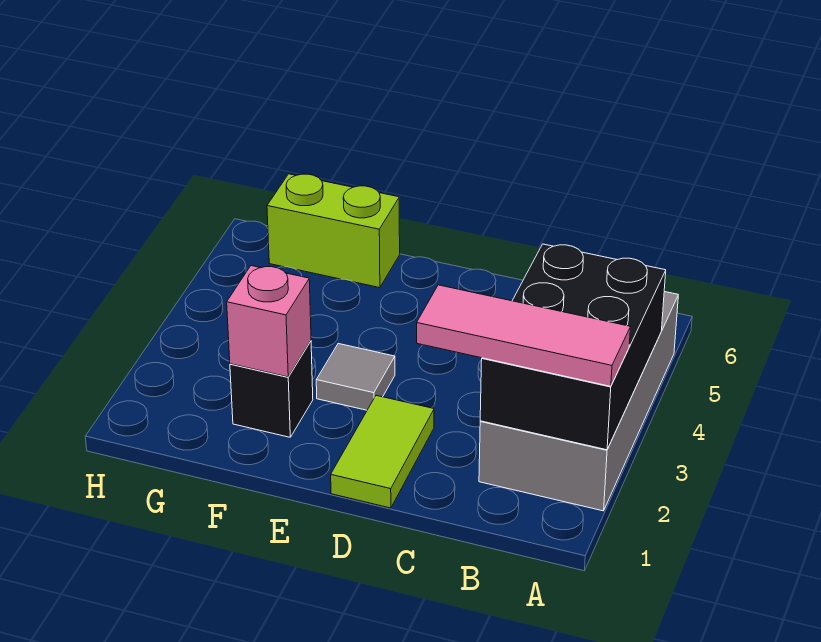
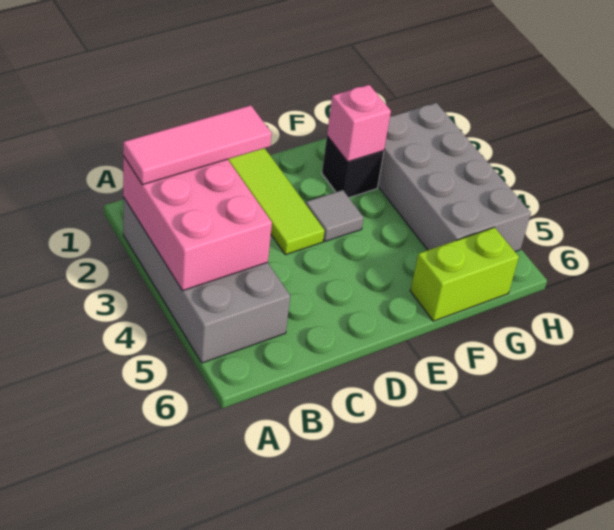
black brick A2:B4 level 2 -> pink brick A2:B4 level 2
lime tile D1:D2 level 1 -> lime tile D1:D3 level 1
none -> grey brick G2:H5 level 1

